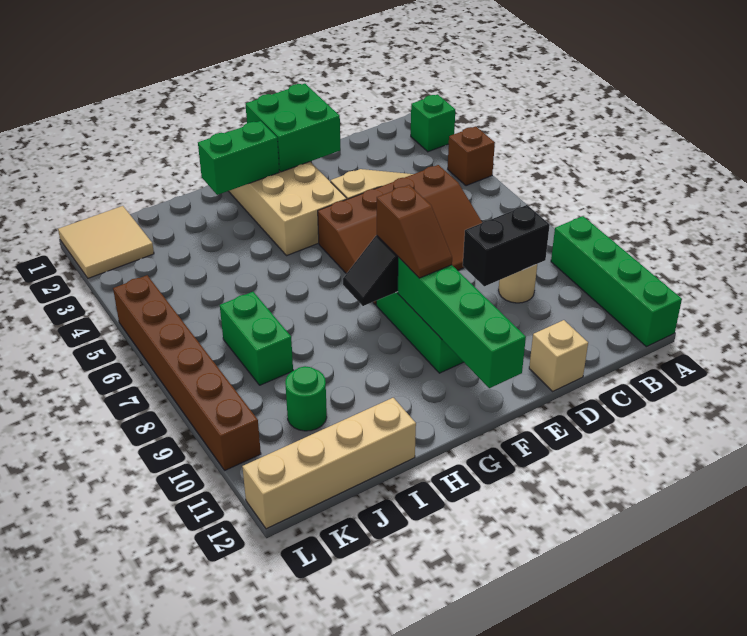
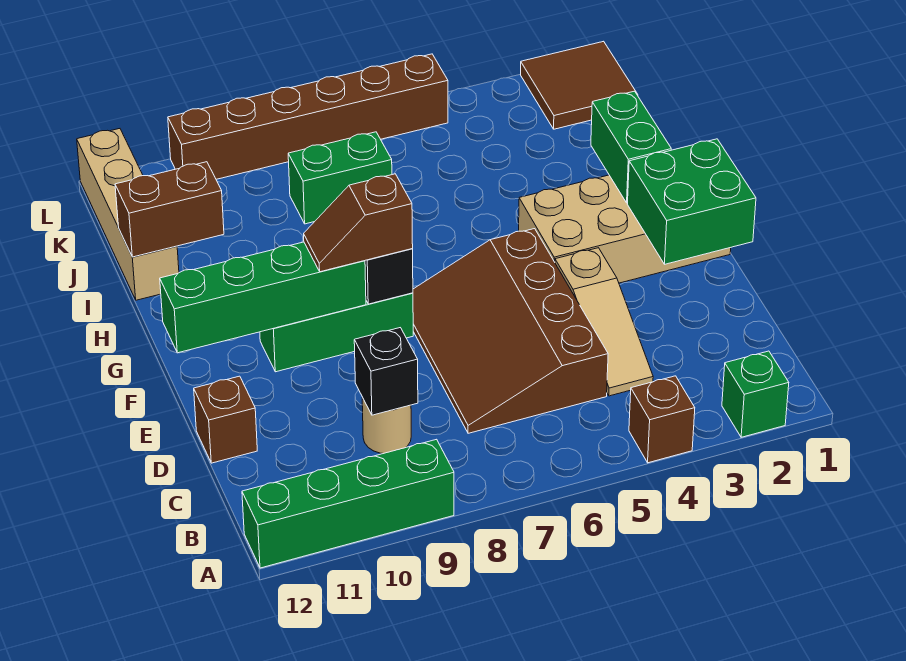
black brick C9:D9 level 2 -> black brick C9 level 2
tan brick D12 level 1 -> brown brick D12 level 1
none -> brown brick I11:I12 level 2
green round brick J10 level 1 -> none
tan tile K1:L2 level 1 -> brown tile K1:L2 level 1

